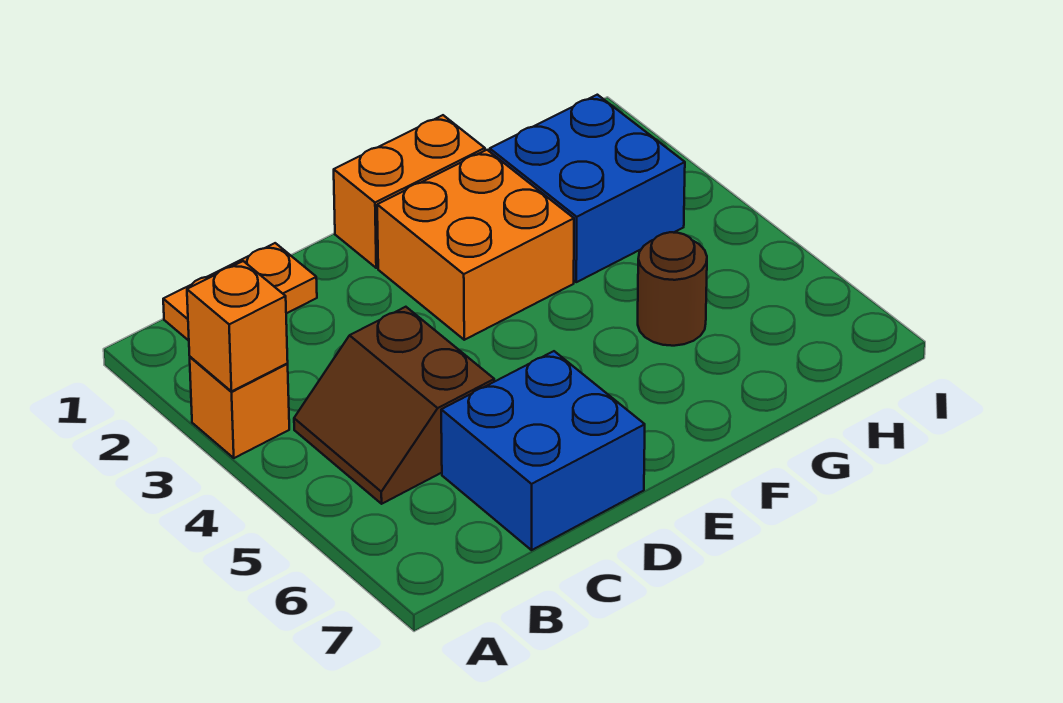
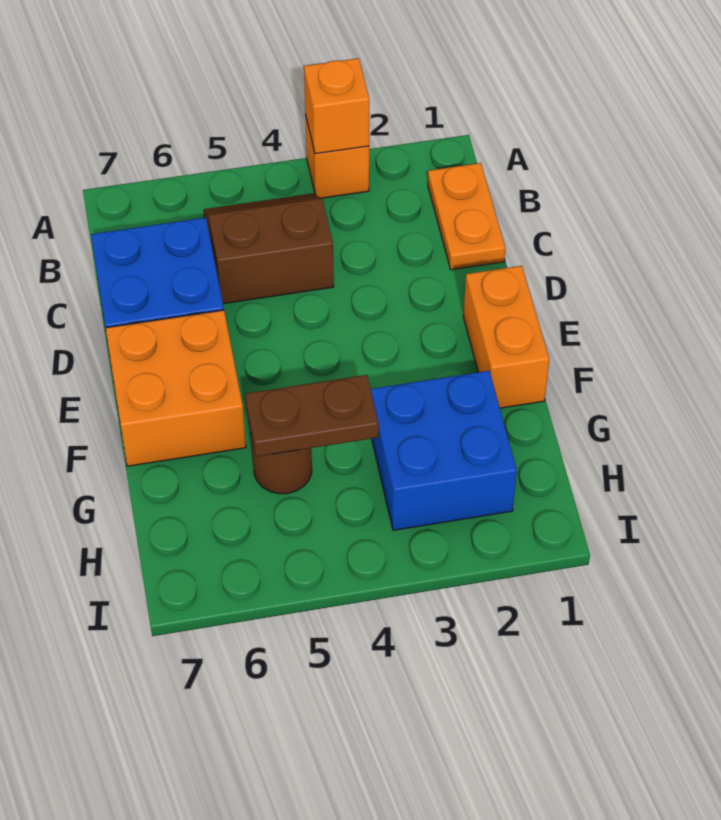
orange brick E2:F3 level 1 -> orange brick E6:F7 level 1
none -> brown plate G4:G5 level 2

